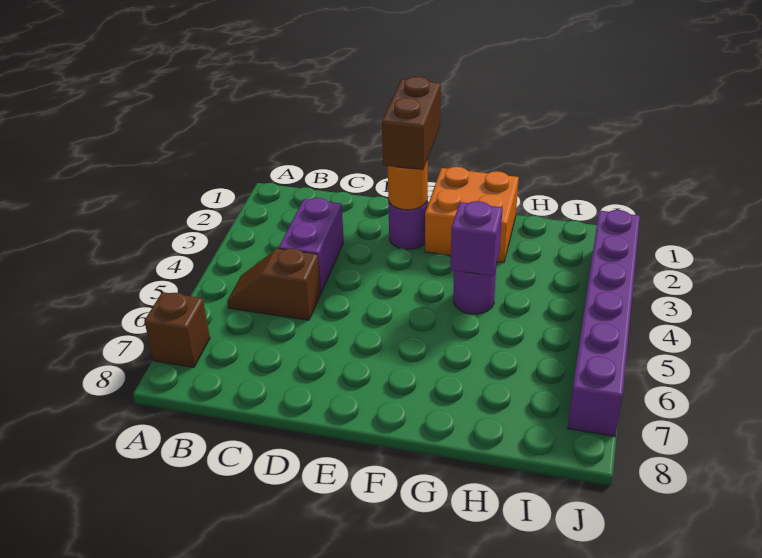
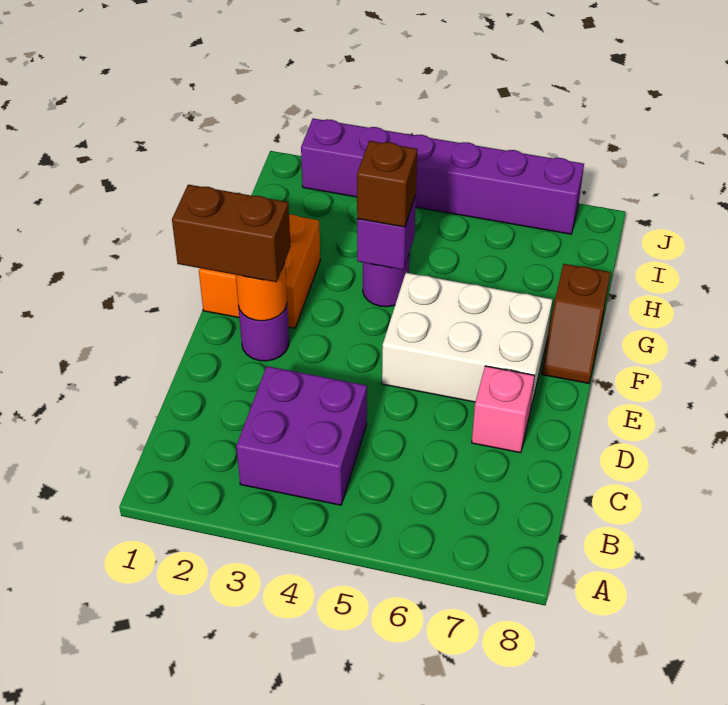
brown brick A7 level 1 -> brown brick G4 level 3
brown slope B5:C5 level 1 top C -> brown slope F8:G8 level 1 top G
purple brick C3:C4 level 1 -> purple brick B3:C4 level 1
none -> pink brick D7 level 1
none -> white brick E5:F7 level 1

